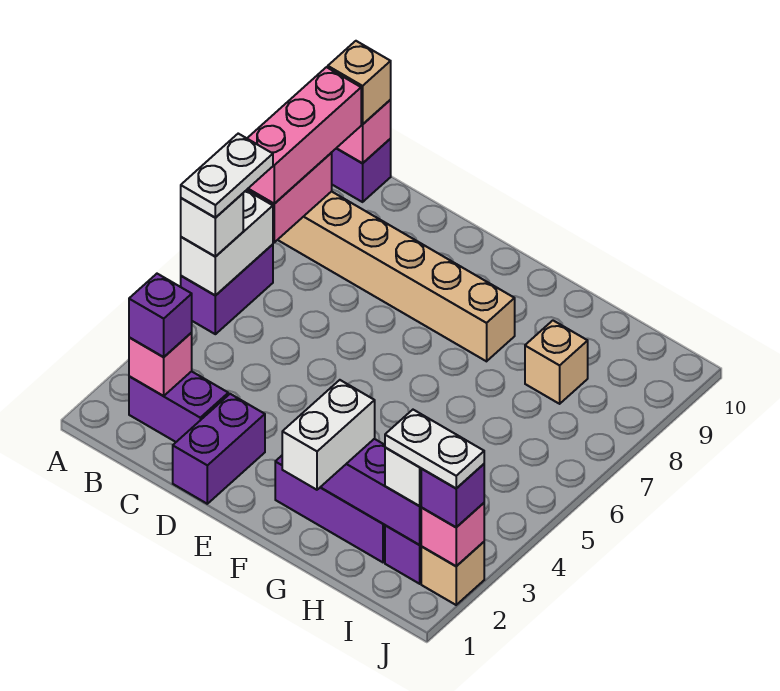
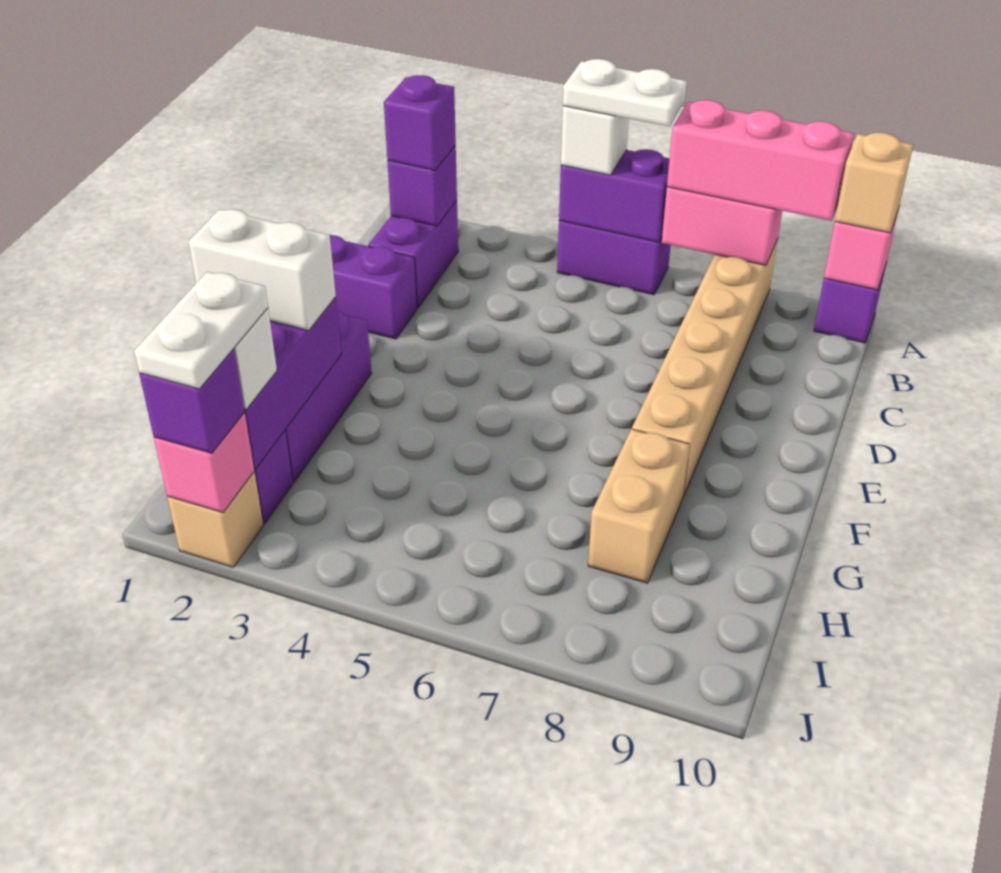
white brick A5:A6 level 2 -> purple brick A5:A6 level 2
pink brick B2 level 2 -> purple brick B2 level 2
tan brick H8 level 1 -> tan brick G8:H8 level 1

